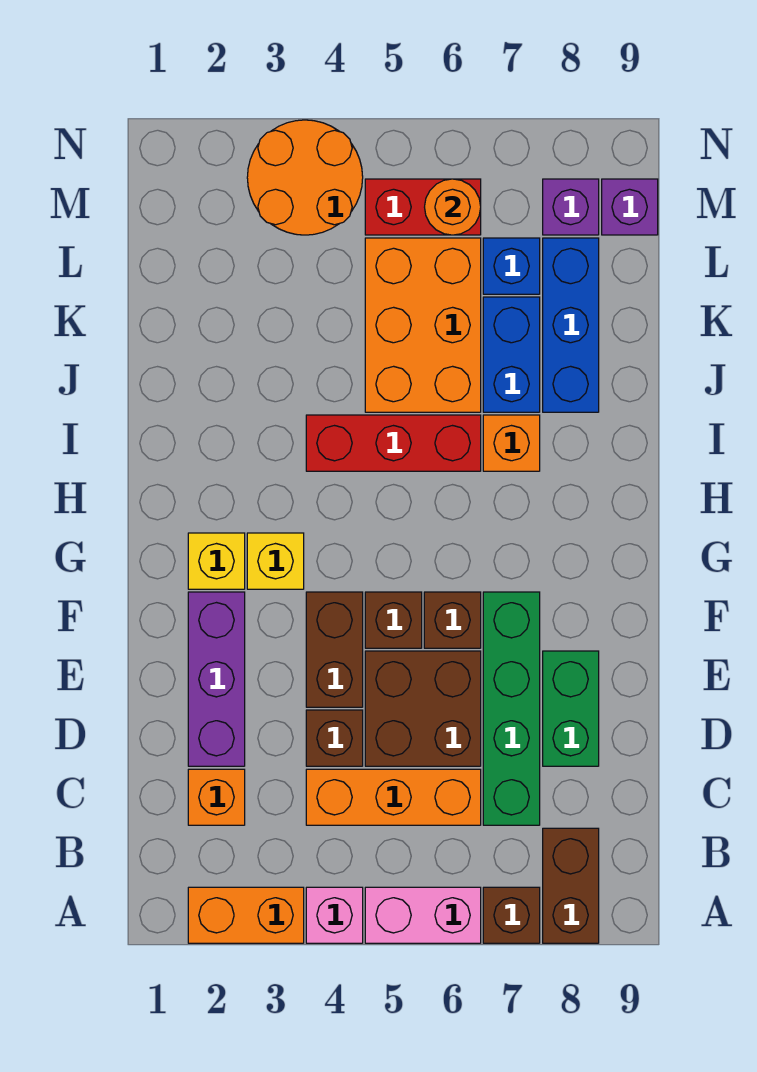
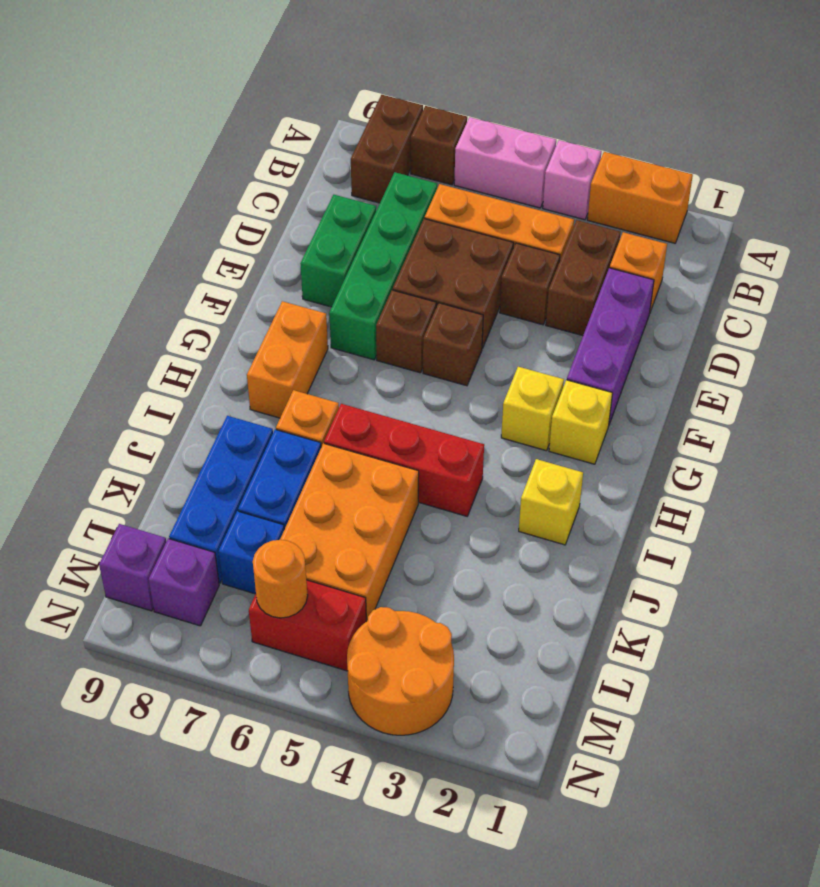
brown brick E4:F4 level 1 -> brown brick C3:D3 level 1
none -> orange brick G8:H8 level 1
none -> yellow brick I2 level 1

